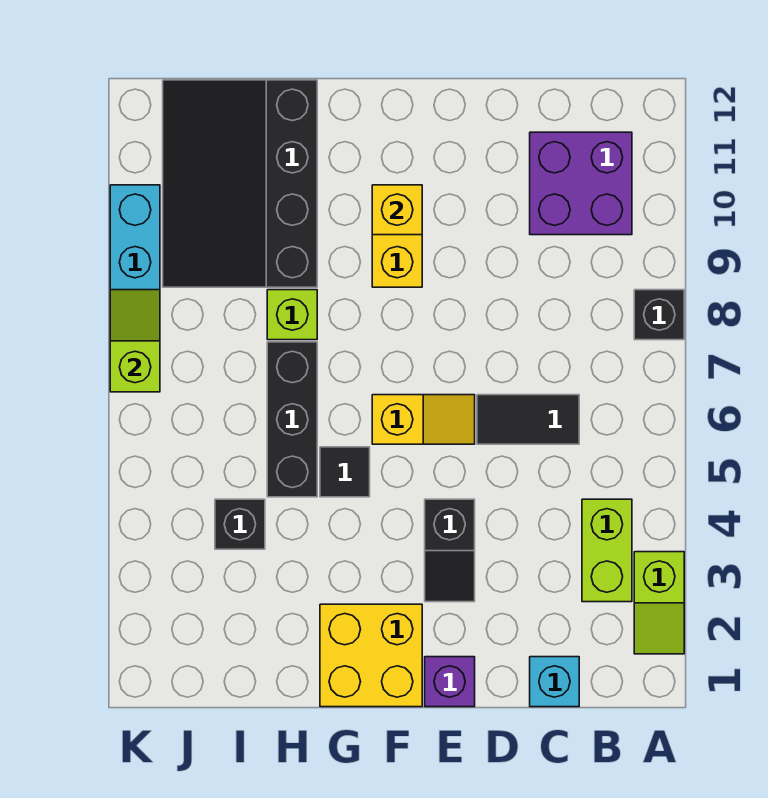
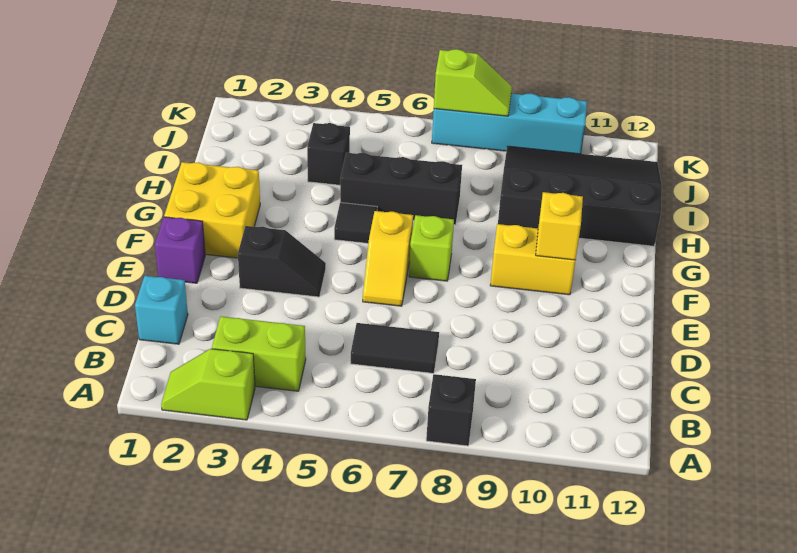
purple brick B10:C11 level 1 -> none
black tile C6:D6 level 1 -> black tile C6:C7 level 1
black slope E3:E4 level 1 top 4 -> black slope E3:E4 level 1 top 3
lime brick H8 level 1 -> lime brick F7 level 1

